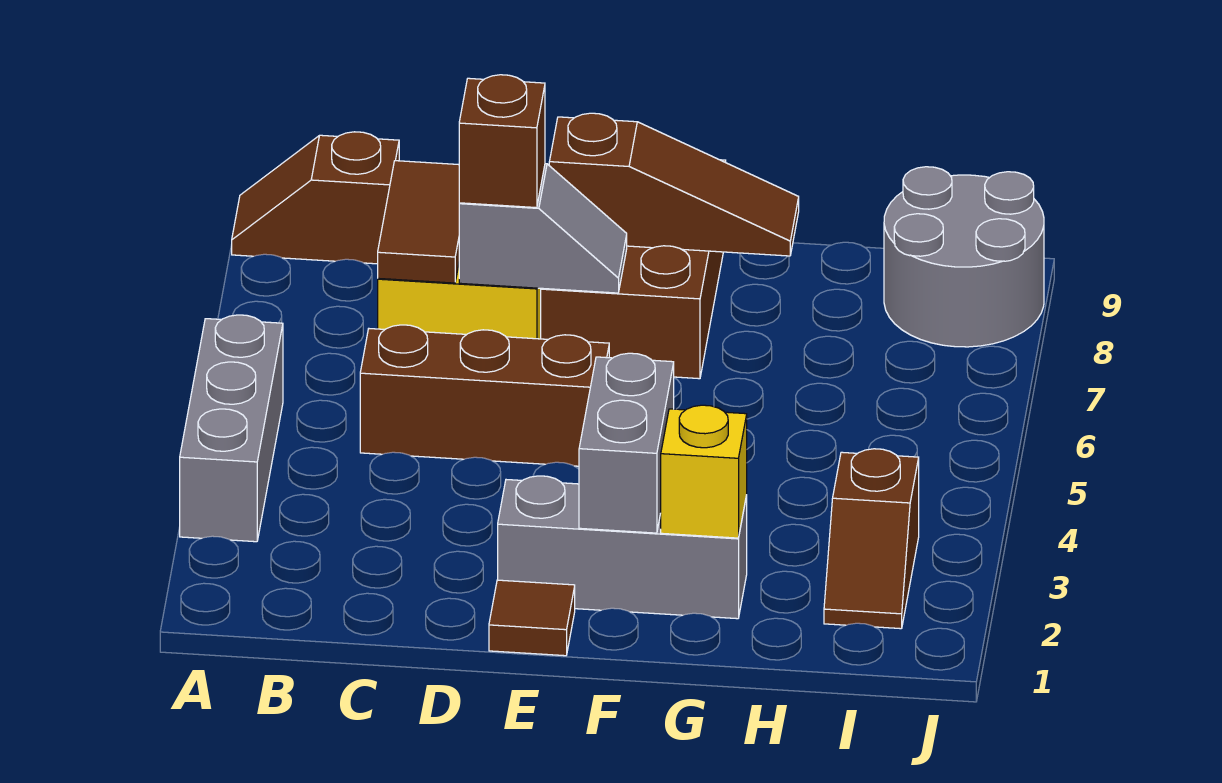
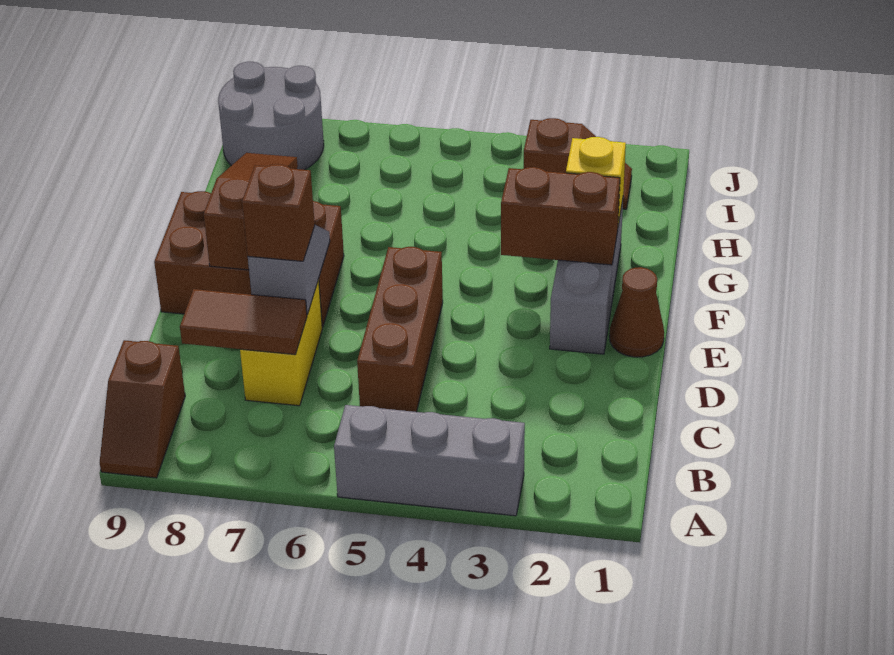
brown tile E1 level 1 -> brown cone E1 level 1
grey brick F2:F3 level 2 -> brown brick F2:F3 level 2

